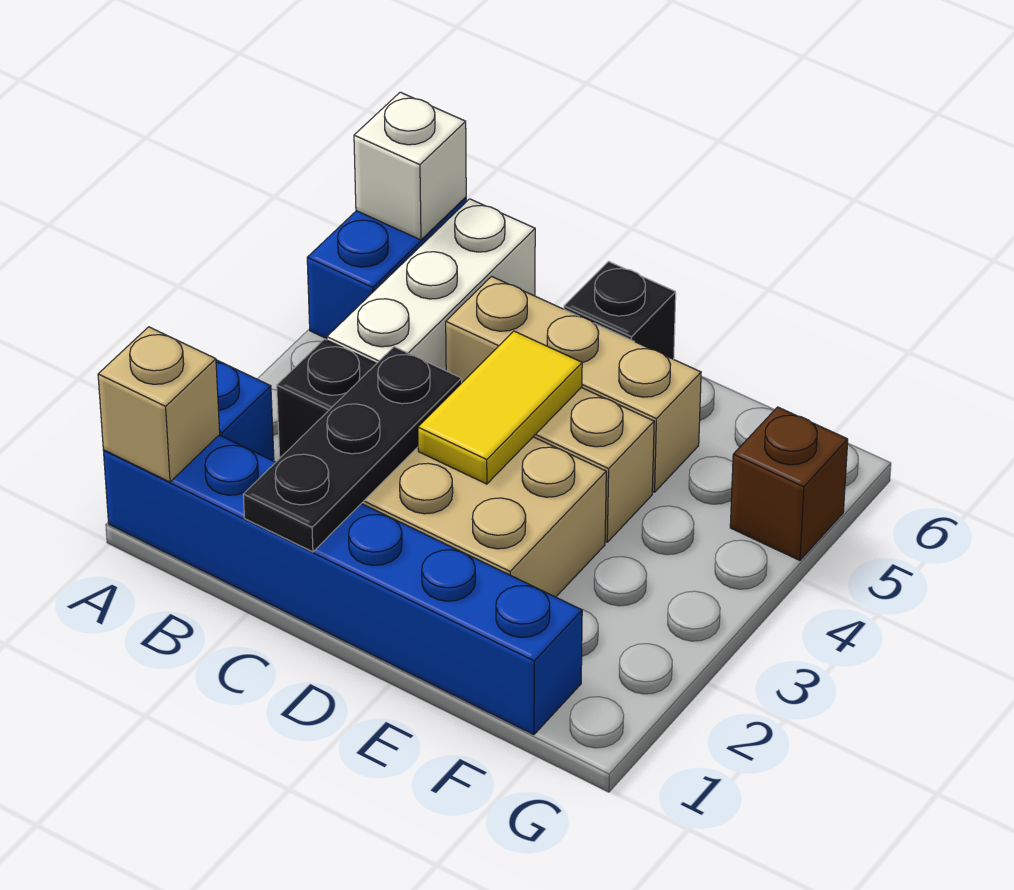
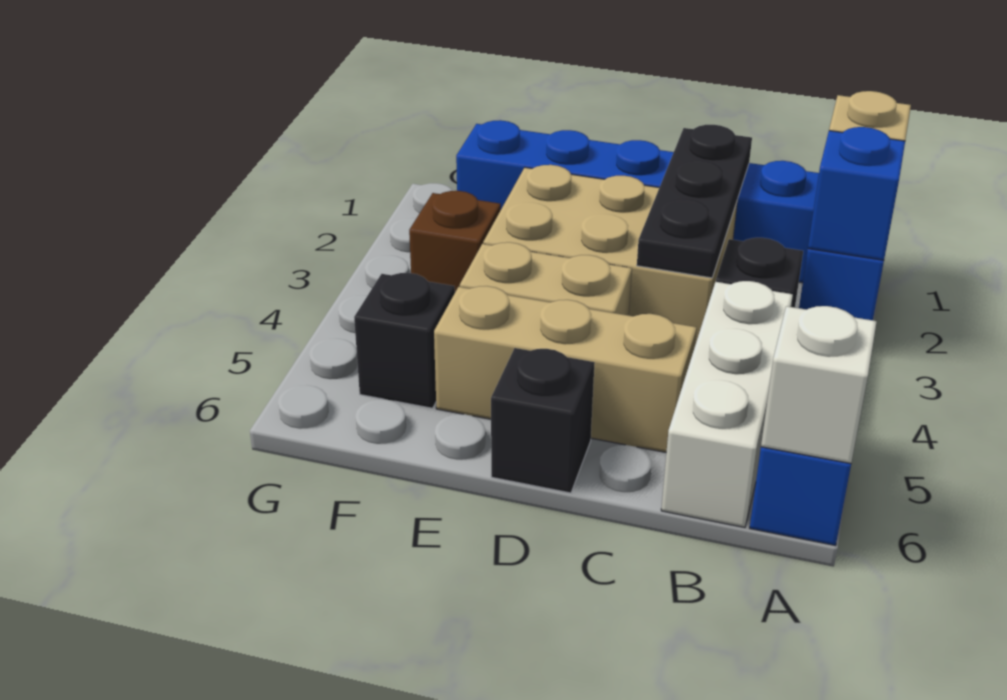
none -> blue brick A2 level 2
yellow tile D3:D4 level 2 -> none
none -> black brick F5 level 1
brown brick G5 level 1 -> brown brick F3 level 1

